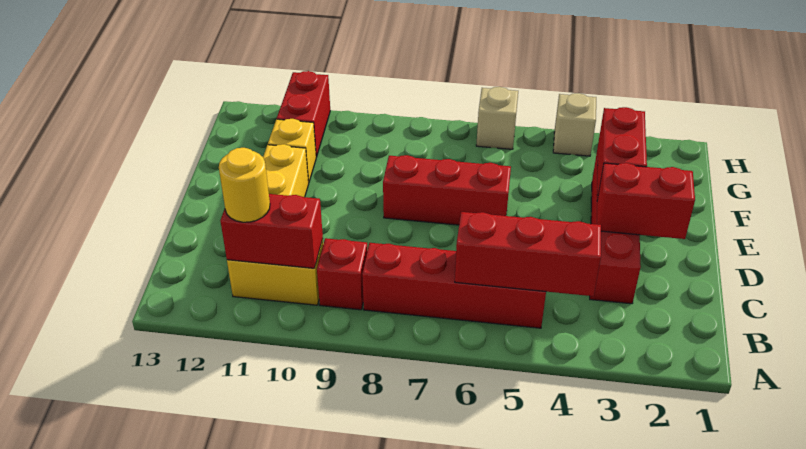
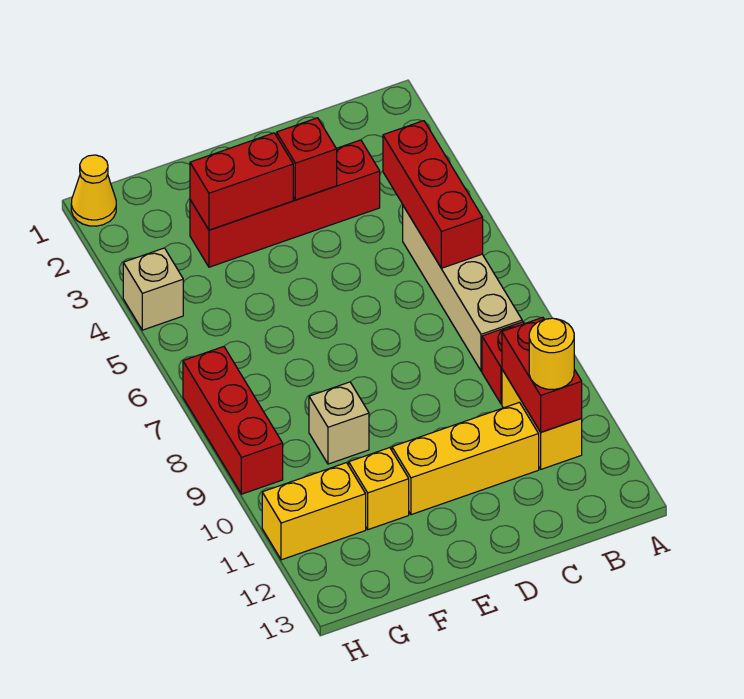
red brick B5:B8 level 1 -> tan brick B5:B8 level 1
red brick D2:D3 level 2 -> red brick D3 level 2
red brick E6:E8 level 1 -> red brick H7:H9 level 1
red brick G11:H11 level 1 -> yellow brick G11:H11 level 1
none -> yellow cone H1 level 1
tan brick H6 level 1 -> tan brick F9 level 1

